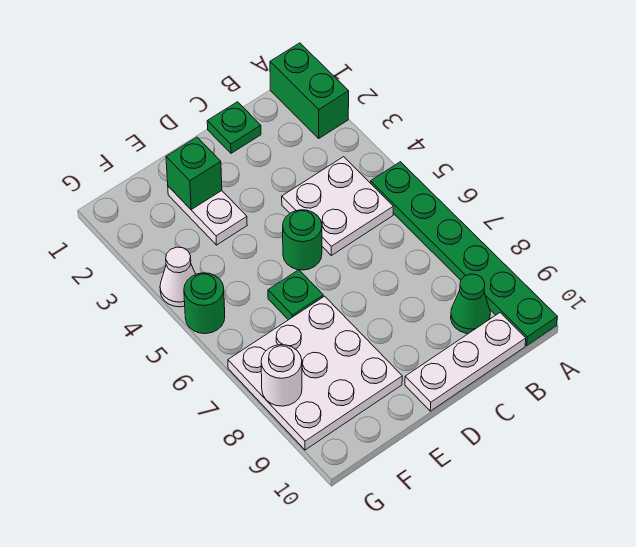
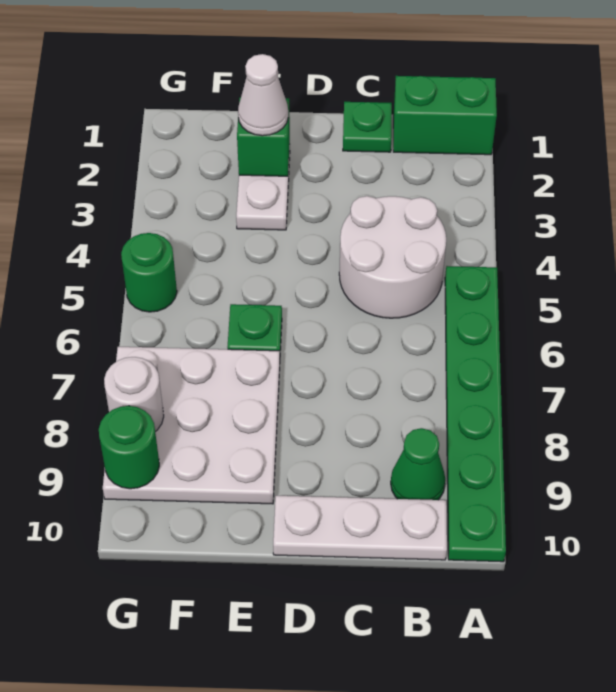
green brick A1:A2 level 1 -> green brick A1:B1 level 1
white plate B4:C5 level 1 -> white round brick B4:C5 level 1
green round brick D5 level 1 -> green round brick G9 level 2
white cone G4 level 1 -> white cone E2 level 3

